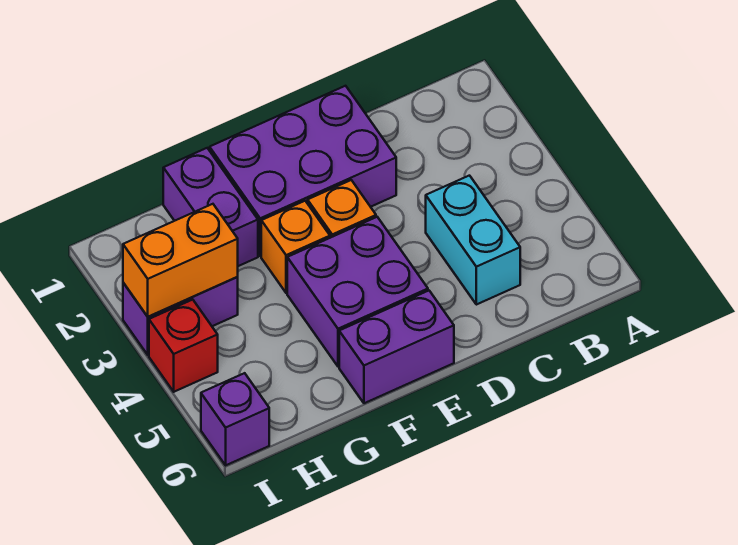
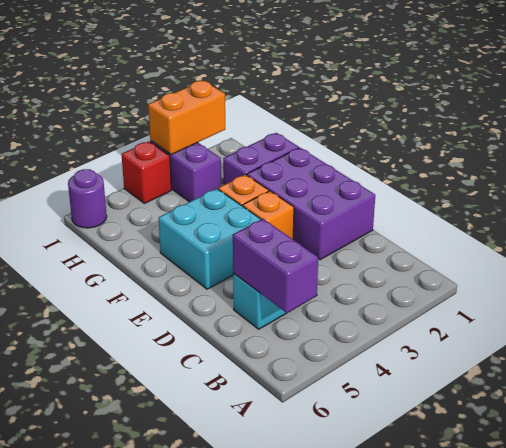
purple brick E4:F5 level 1 -> cyan brick E4:F5 level 1
purple brick E6:F6 level 1 -> purple brick B5:C5 level 2
orange brick H3:I3 level 2 -> orange brick I2:I3 level 2
purple brick I6 level 1 -> purple round brick I6 level 1

